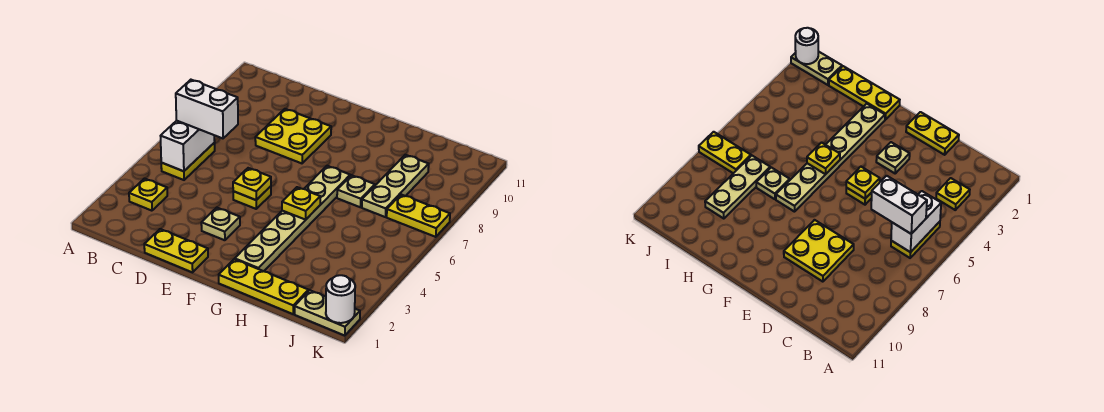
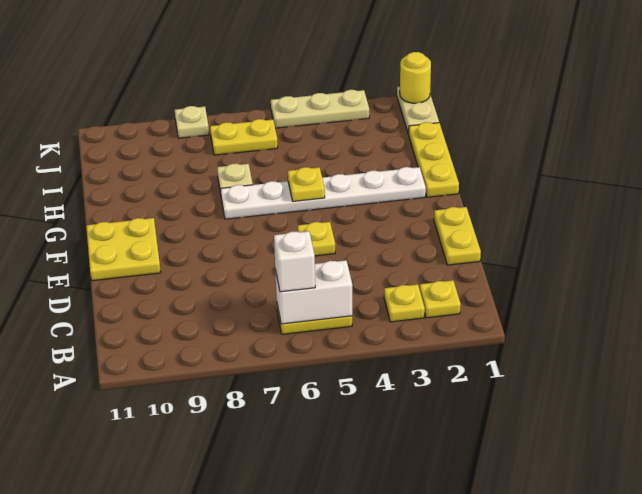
white brick B6:C6 level 3 -> white brick B6 level 3
yellow plate D8:E9 level 1 -> yellow plate E10:F11 level 1
tan plate E3 level 1 -> tan plate K8 level 1
yellow plate E5 level 2 -> yellow plate B2 level 1
tan plate G2:G7 level 1 -> white plate G2:G7 level 1
tan plate I7:I9 level 1 -> tan plate K3:K5 level 1
yellow plate J7:K7 level 1 -> yellow plate J6:J7 level 1
white round brick K1 level 2 -> yellow round brick K1 level 2

